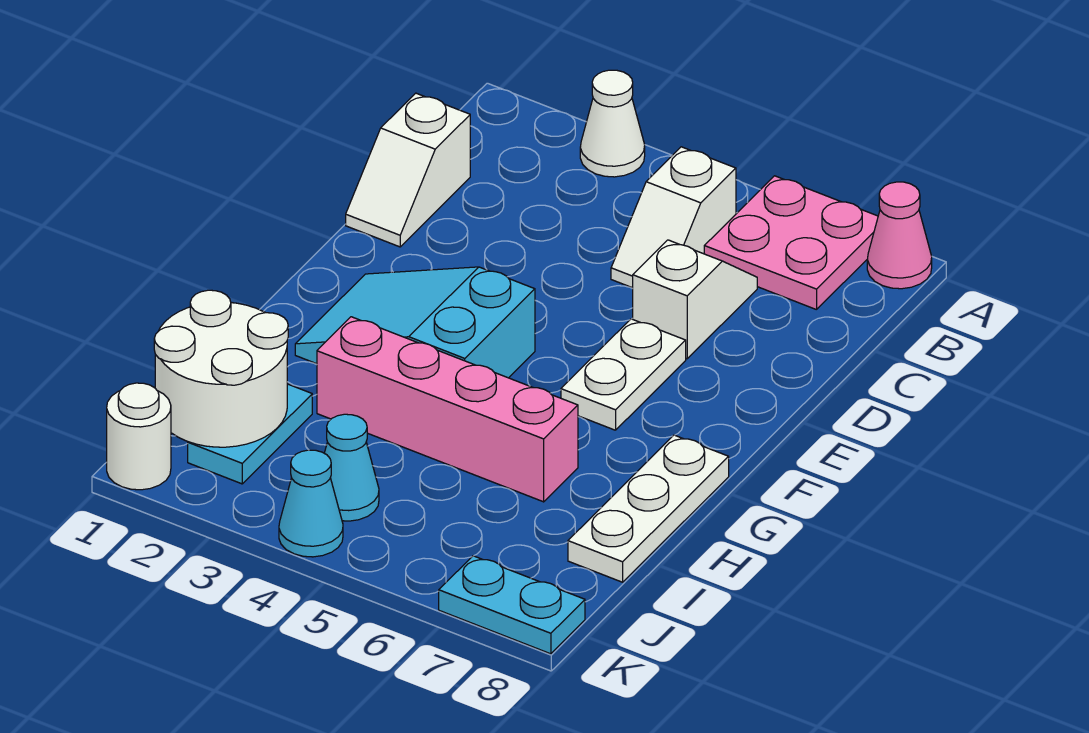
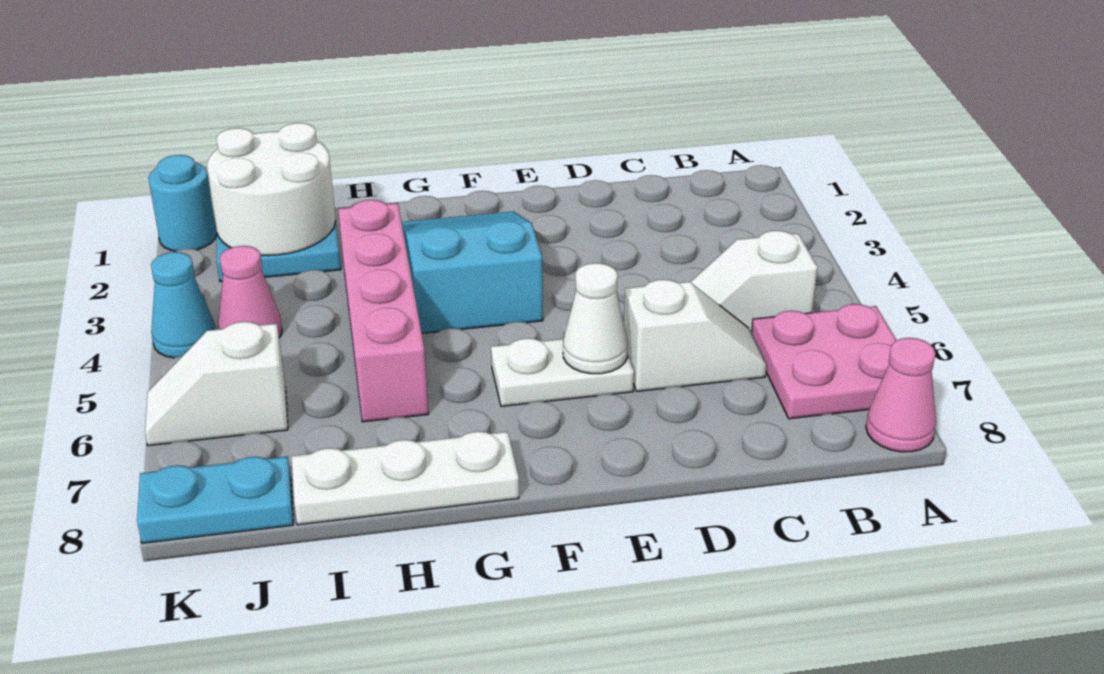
white cone A3 level 1 -> white cone E6 level 2
white slope C1:D1 level 1 top C -> white slope J6:K6 level 1 top J
cyan cone J4 level 1 -> pink cone J4 level 1
white round brick K1 level 1 -> cyan round brick K1 level 1
cyan plate K7:K8 level 1 -> cyan plate J8:K8 level 1

